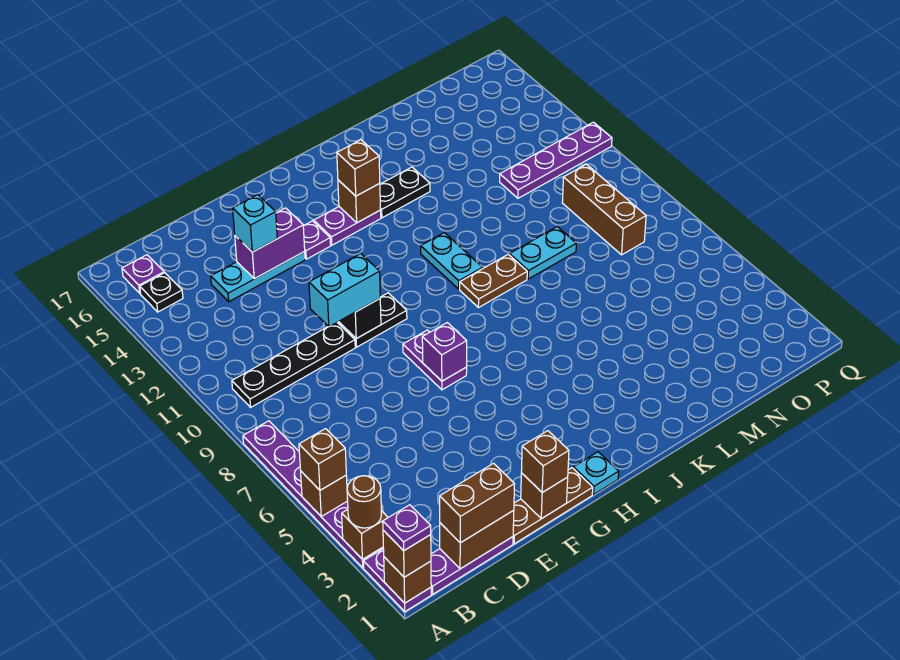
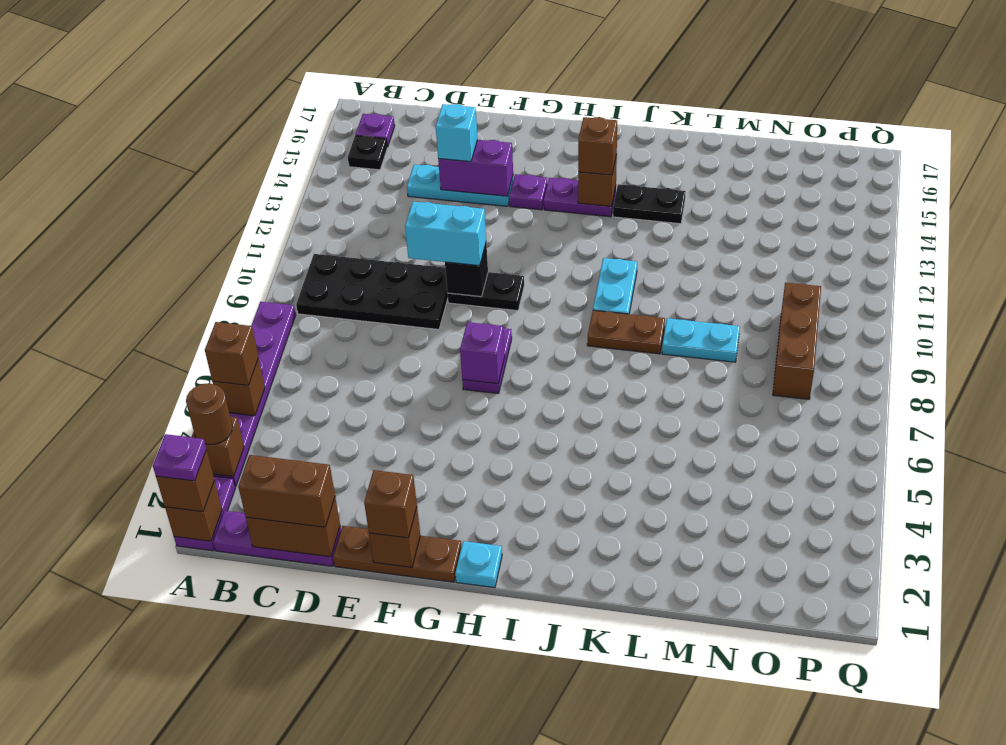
black plate B10:E10 level 1 -> black plate B9:E10 level 1
purple plate N12:Q12 level 1 -> none

